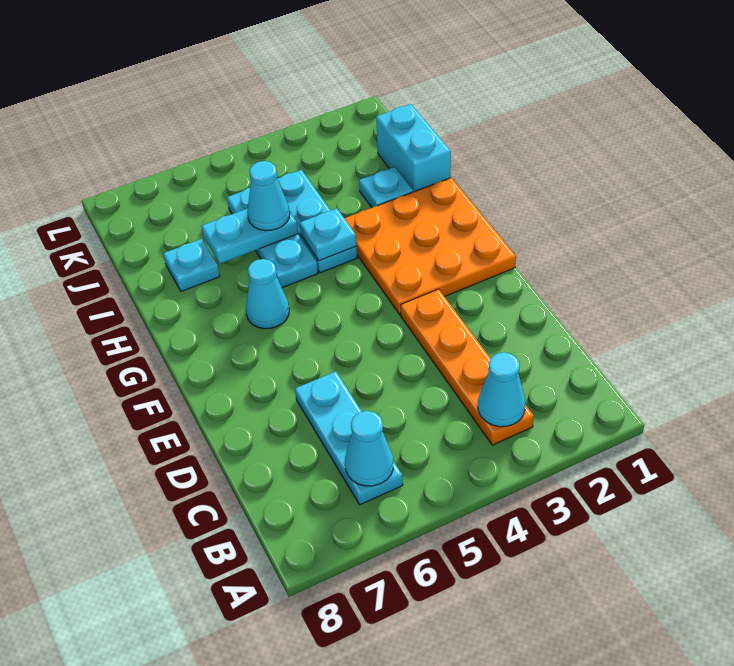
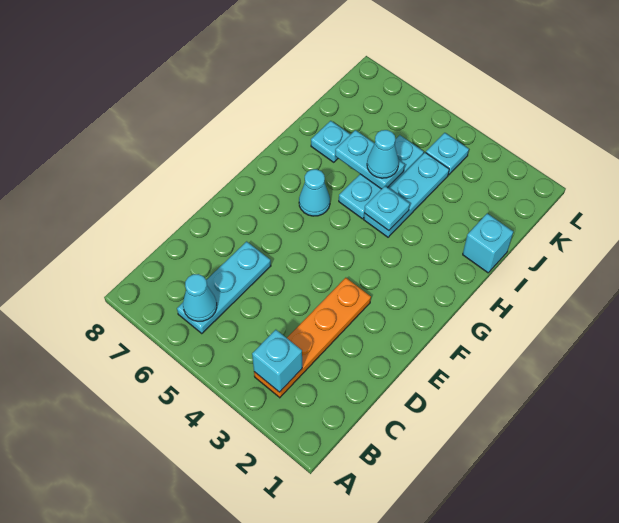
cyan cone B3 level 2 -> cyan brick B3 level 2
orange plate F1:H3 level 1 -> none
cyan brick I1:J1 level 1 -> cyan brick I1 level 1
cyan plate I2 level 1 -> cyan plate K4 level 1

